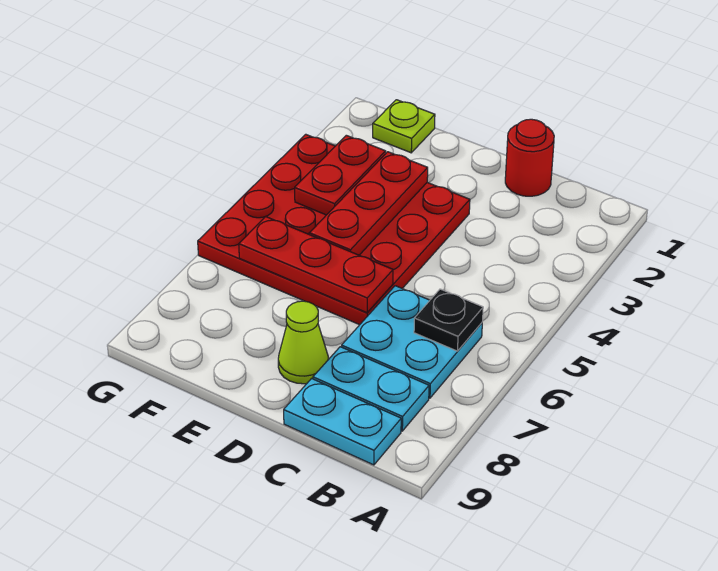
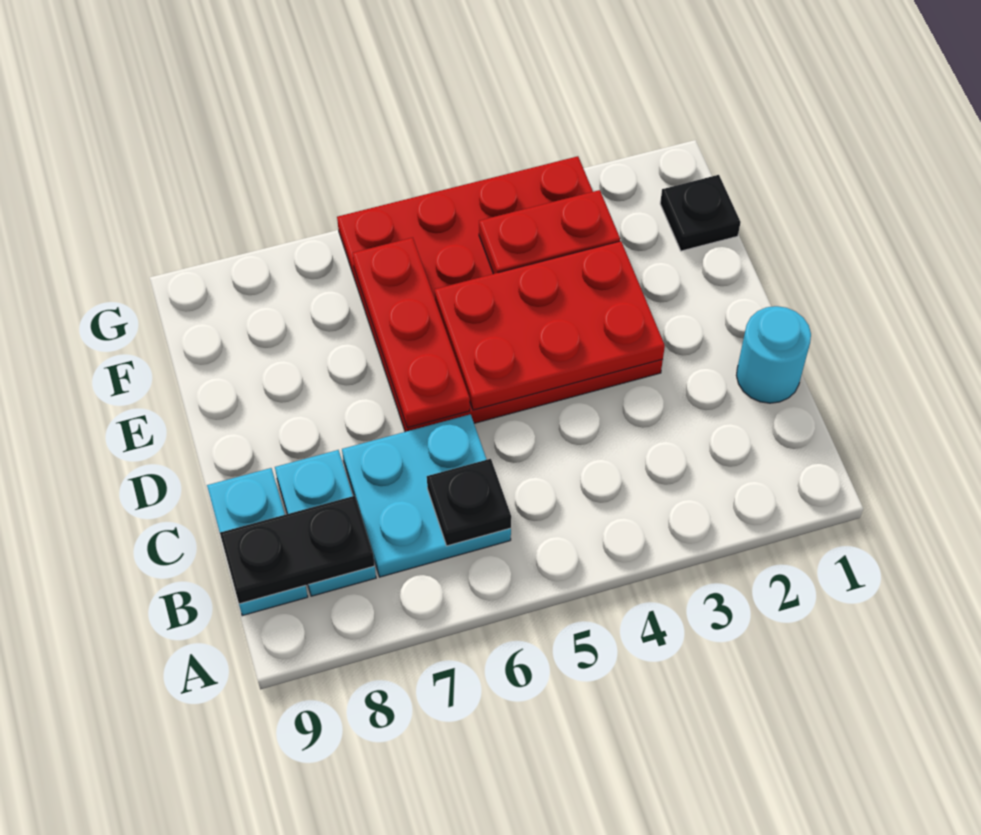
none -> black plate B8:B9 level 2
red round brick C1 level 1 -> cyan round brick C1 level 1
lime cone D8 level 1 -> none
red plate E3:E5 level 2 -> red plate D3:E5 level 2
lime plate F1 level 1 -> black plate F1 level 1

